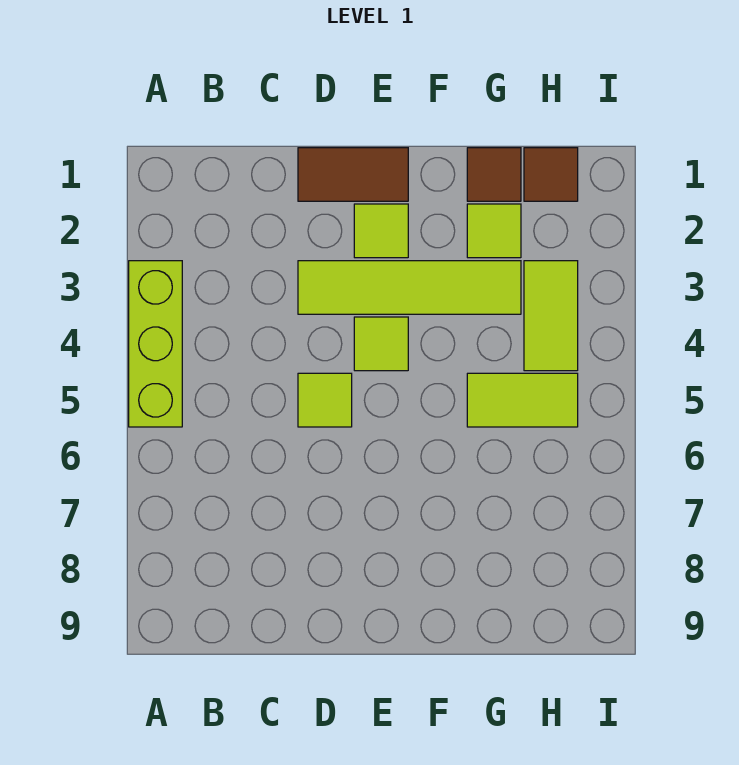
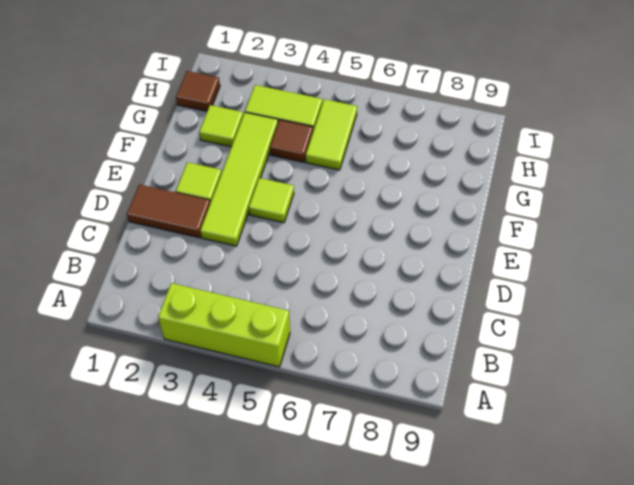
brown tile D1:E1 level 1 -> brown tile D1:D2 level 1
lime tile D5 level 1 -> none
brown tile G1 level 1 -> brown tile G4 level 1

